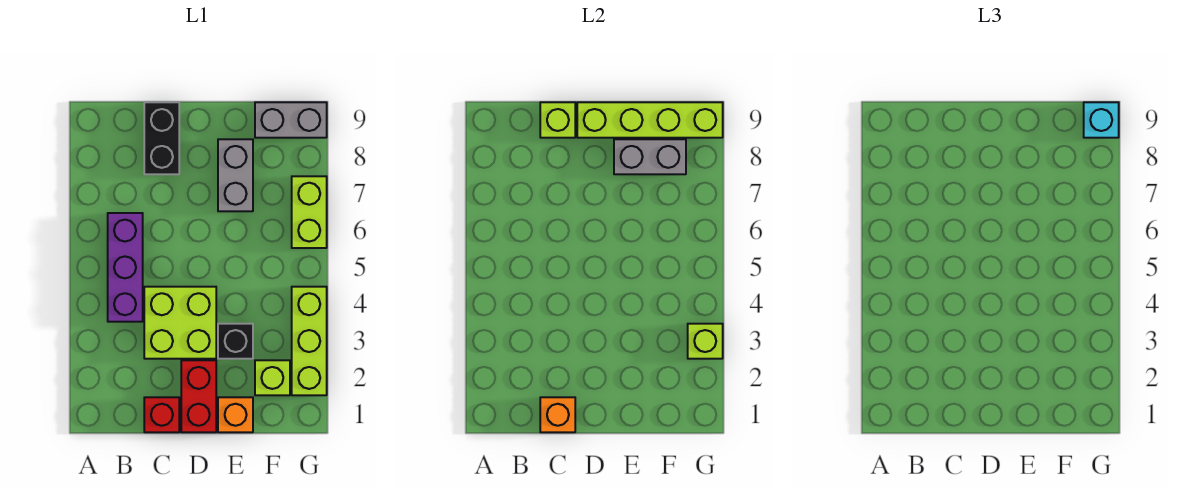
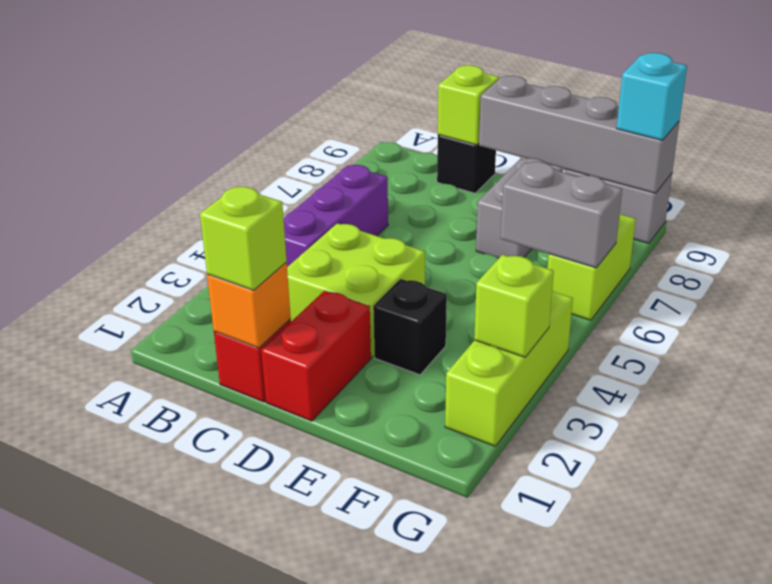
black brick C8:C9 level 1 -> black brick C9 level 1
lime brick D9:G9 level 2 -> grey brick D9:G9 level 2
orange brick E1 level 1 -> none
grey brick E8:F8 level 2 -> grey brick F6:G6 level 2
lime brick F2 level 1 -> lime brick C1 level 3

